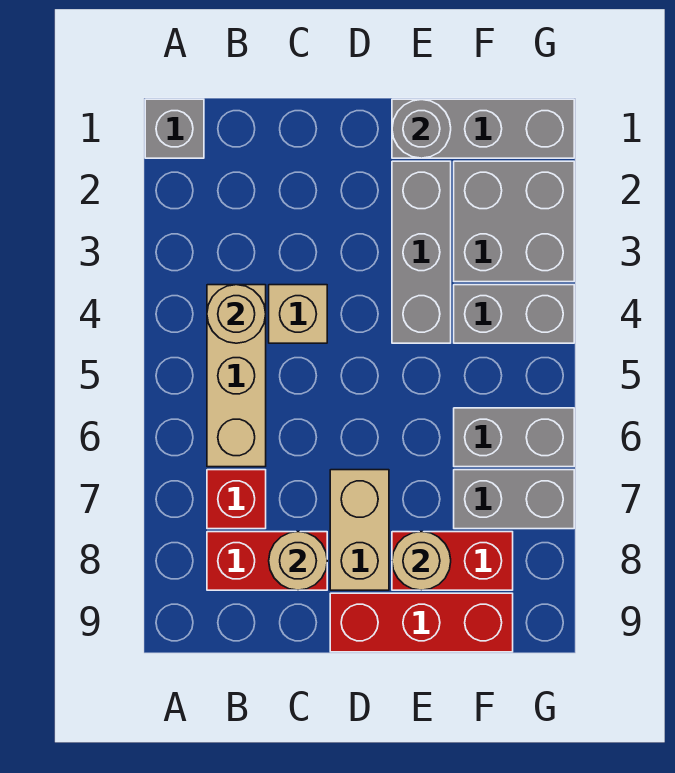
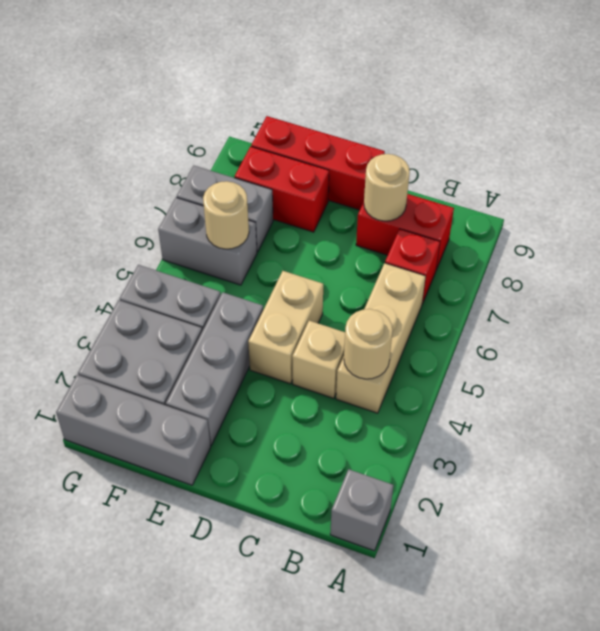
tan brick D7:D8 level 1 -> tan brick D4:D5 level 1
grey round brick E1 level 2 -> none
tan round brick E8 level 2 -> tan round brick F6 level 2

